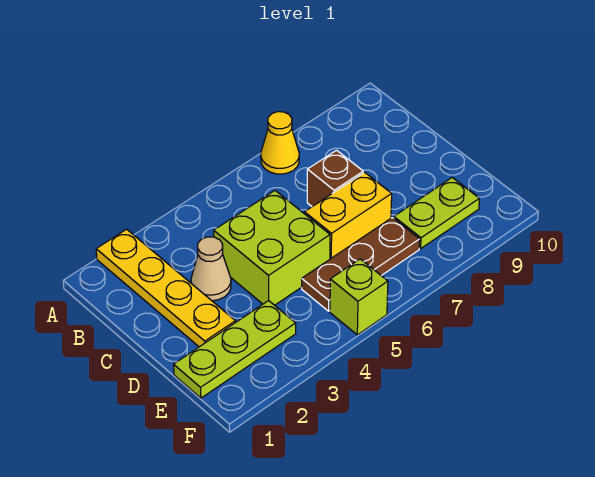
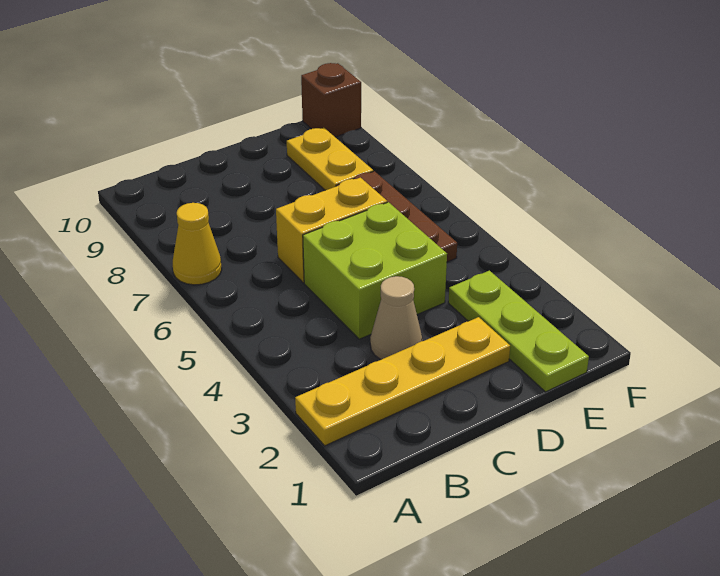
brown brick C7 level 1 -> brown brick F10 level 1
yellow brick D6:D7 level 1 -> yellow brick C6:D6 level 1
lime plate E8:E9 level 1 -> yellow plate E8:E9 level 1
lime brick F5 level 1 -> none

